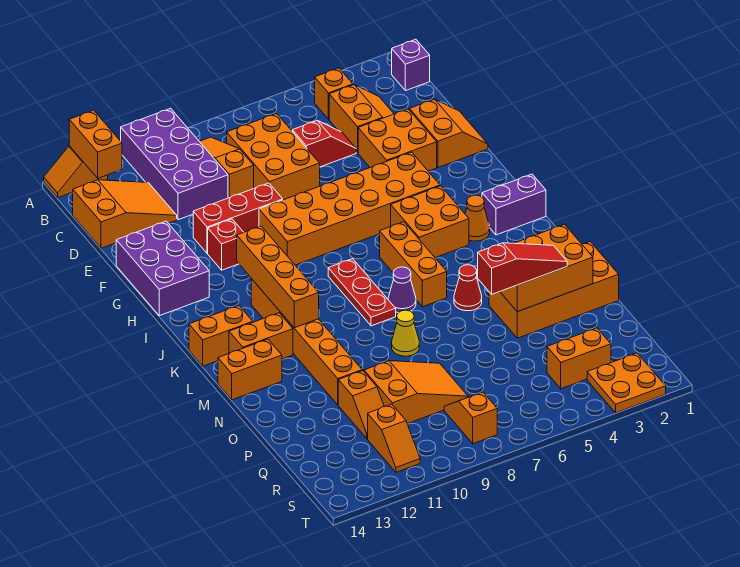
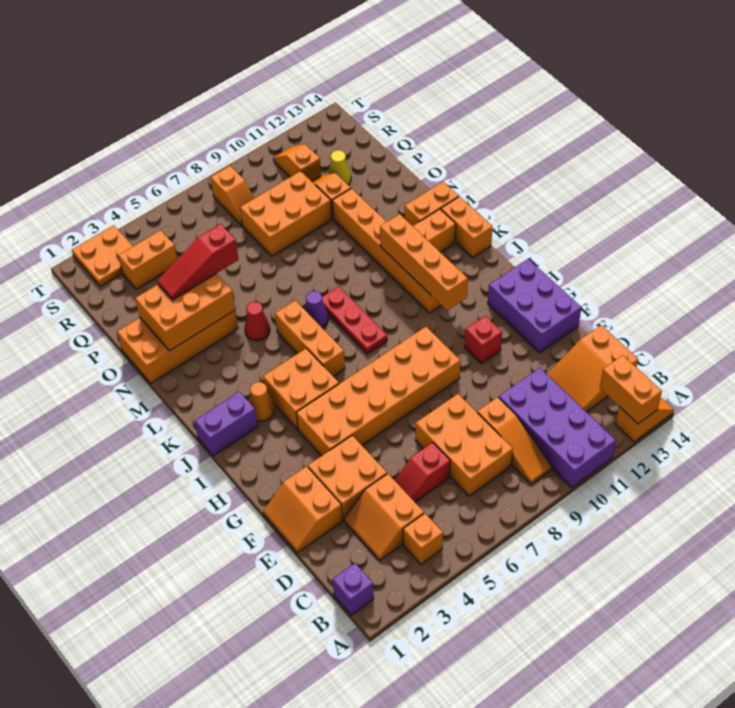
red brick F9:F11 level 1 -> none
orange brick K13:K14 level 1 -> orange brick K14:L14 level 1
yellow cone N8 level 1 -> yellow cone Q12 level 1
orange slope P8:Q10 level 1 top 10 -> orange brick P8:Q10 level 1

